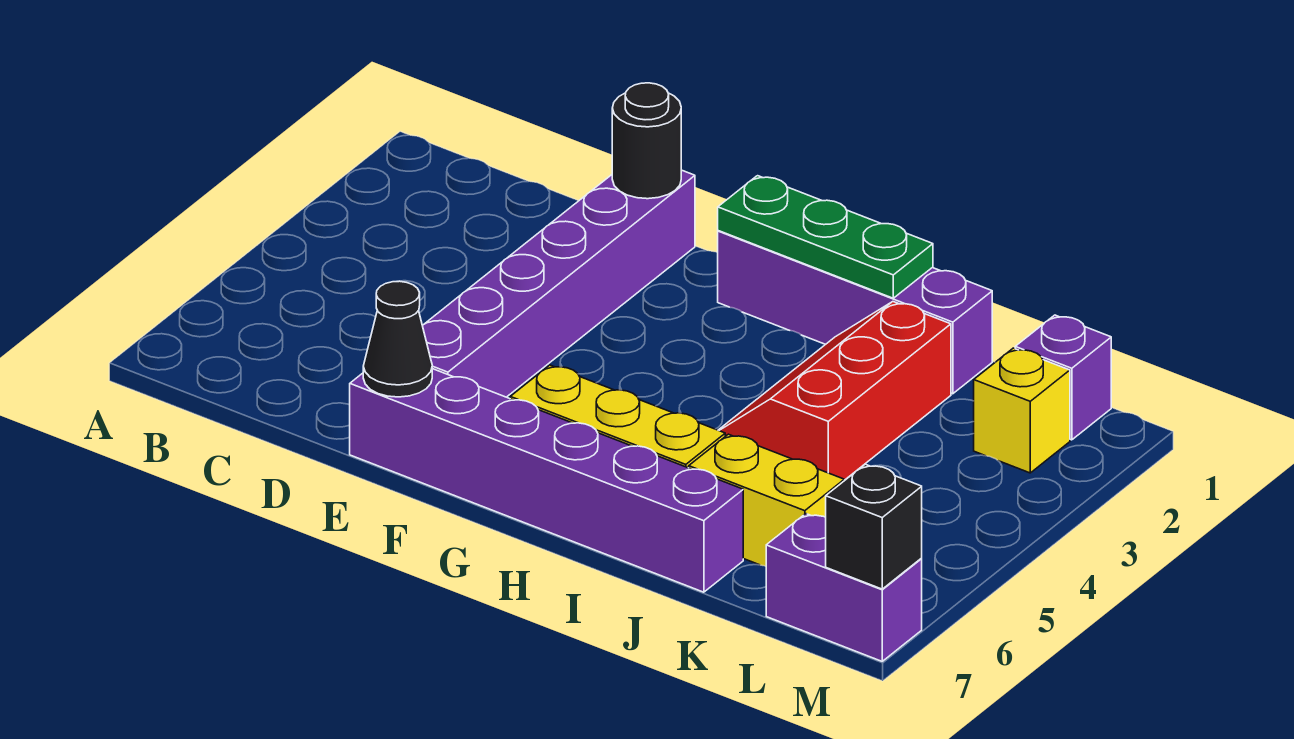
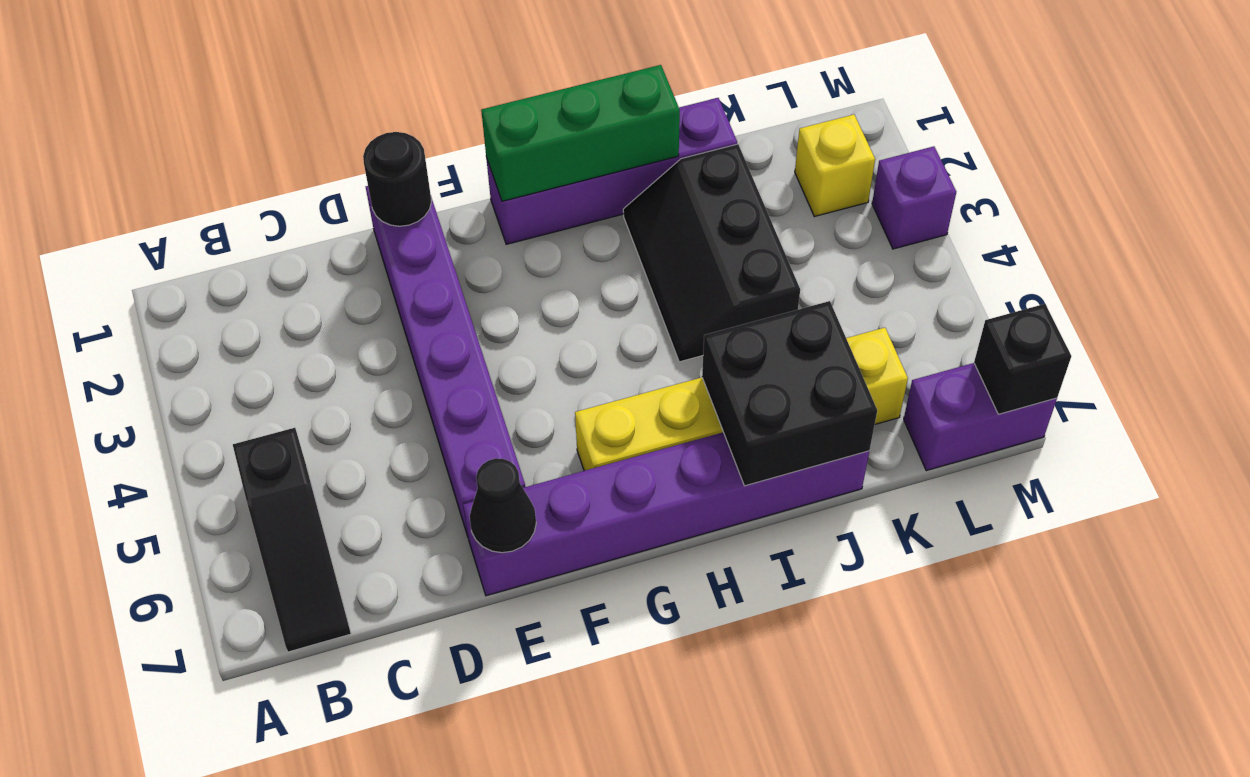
none -> black slope B5:B7 level 1 top 5
green plate G1:I1 level 2 -> green brick G1:I1 level 2
red slope I2:J4 level 1 top J -> black slope I2:J4 level 1 top J
none -> black brick I6:J7 level 2
purple brick L1 level 1 -> purple brick M3 level 1

